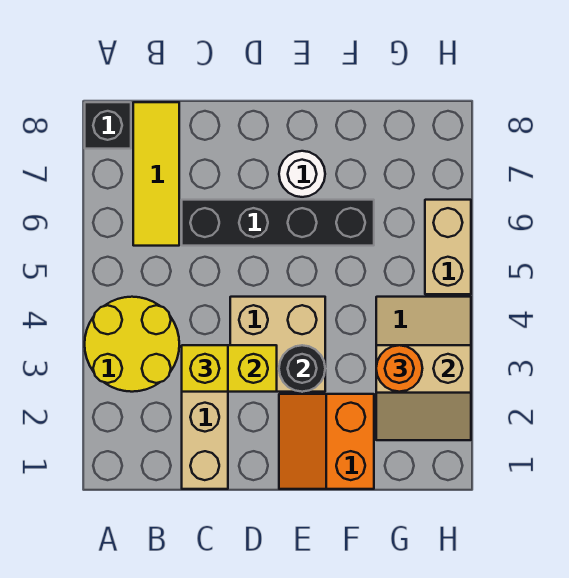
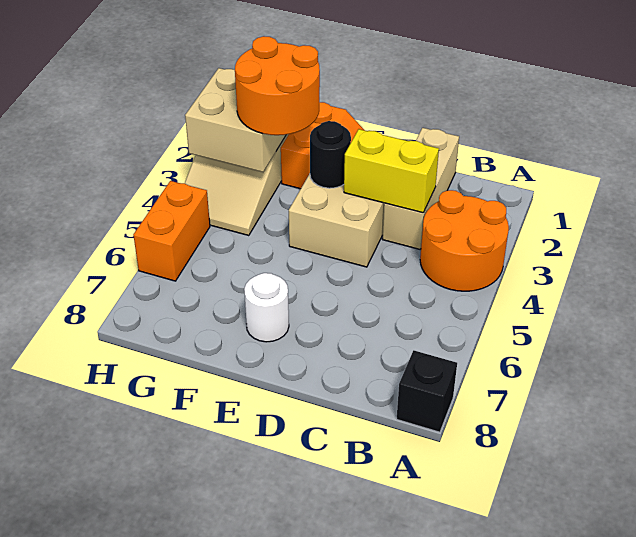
yellow round brick A3:B4 level 1 -> orange round brick A3:B4 level 1
yellow tile B6:B8 level 1 -> none
yellow brick C3 level 3 -> none
black brick C6:F6 level 1 -> none
tan slope G2:H3 level 2 top 3 -> tan brick G2:H3 level 2
orange round brick G3 level 3 -> orange round brick F2:G3 level 3
tan brick H5:H6 level 1 -> orange brick H5:H6 level 1

